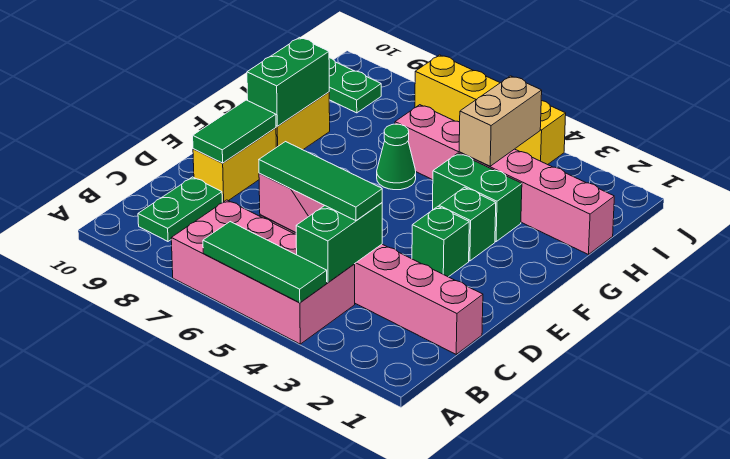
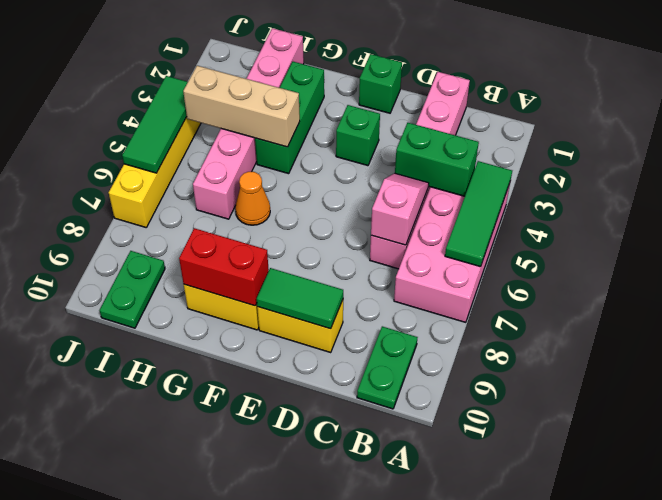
green plate B9:C9 level 1 -> green plate B9:B10 level 1
green tile C4:C6 level 3 -> green tile J4:J6 level 2
green brick F3 level 1 -> green brick E1 level 1
green brick F9:G9 level 2 -> red brick F9:G9 level 2
green brick G3:G4 level 1 -> green brick G2:G4 level 1
green cone G6 level 1 -> orange cone G6 level 1
tan brick H4:I4 level 2 -> tan brick G4:I4 level 2

